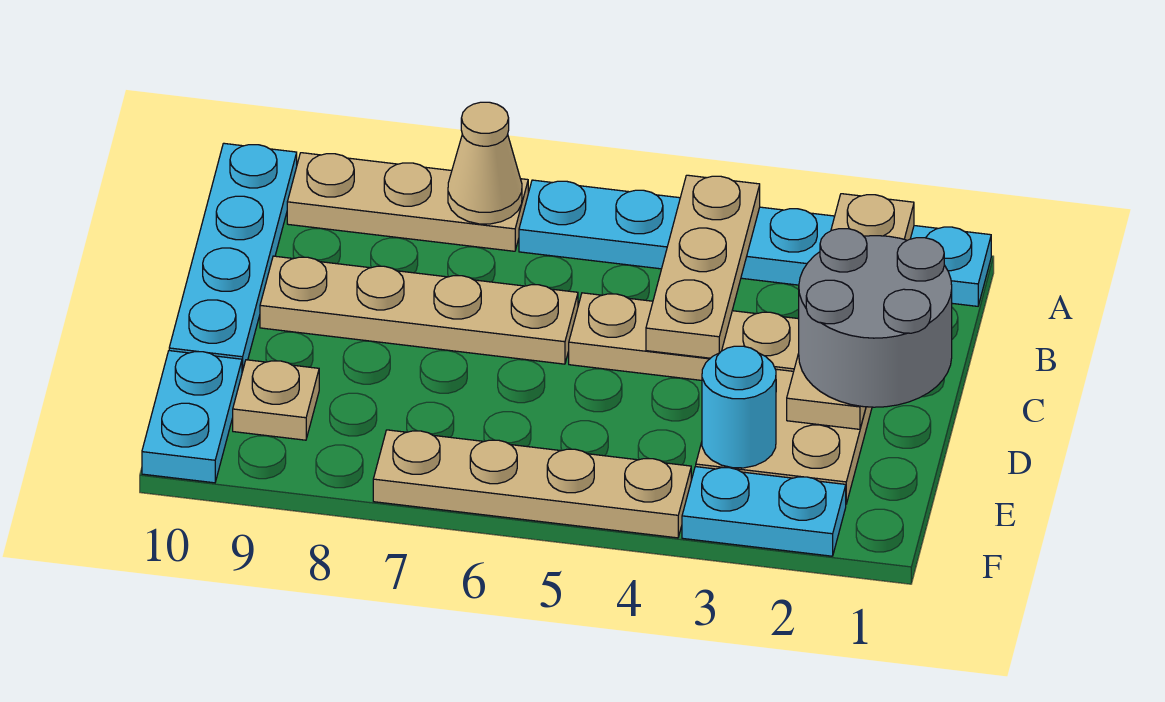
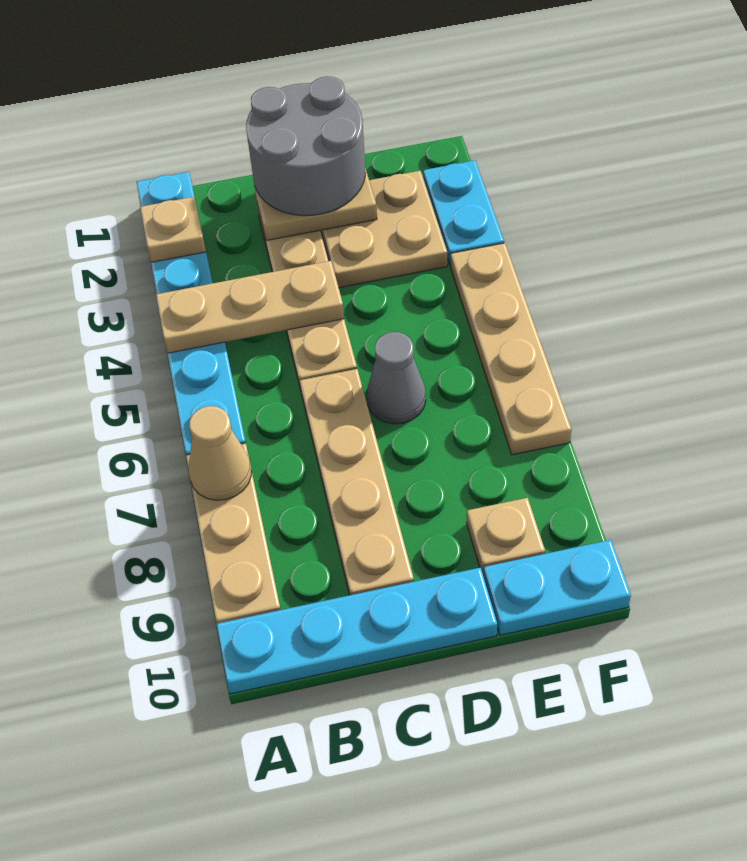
none -> grey cone D6 level 1
cyan round brick E3 level 2 -> none

